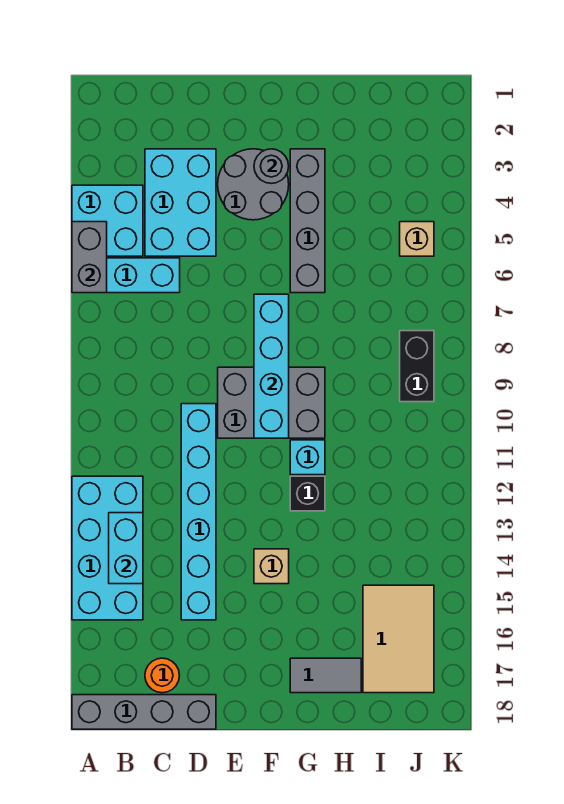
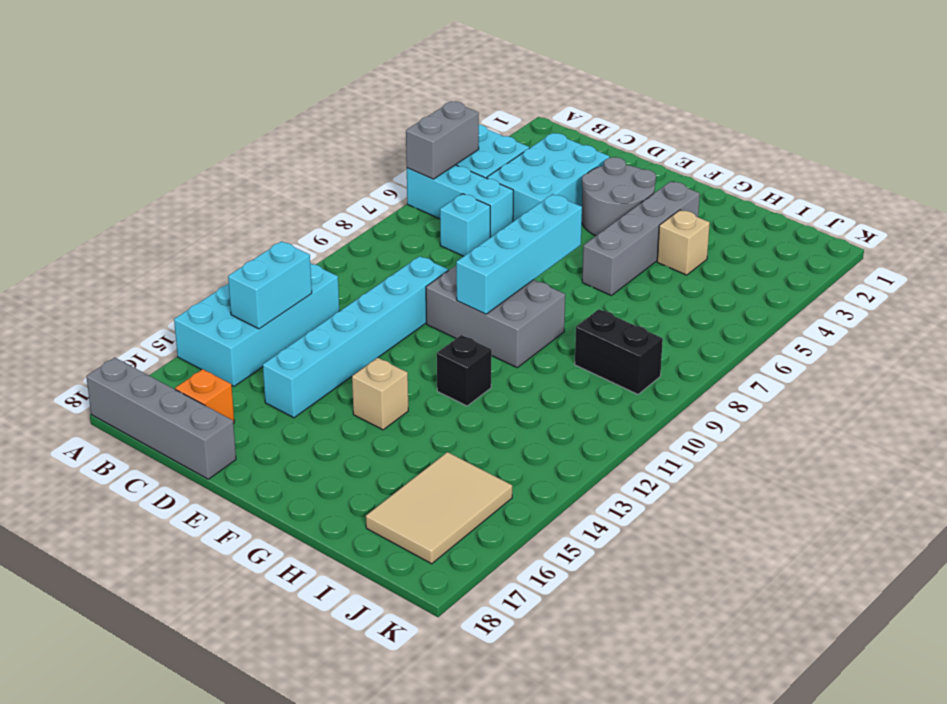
orange round brick C17 level 1 -> orange brick C17 level 1
grey round brick F3 level 2 -> none
cyan brick G11 level 1 -> cyan brick C7 level 1
grey tile G17:H17 level 1 -> none
tan brick J5 level 1 -> tan brick H4 level 1
black brick J8:J9 level 1 -> black brick I9:J9 level 1

